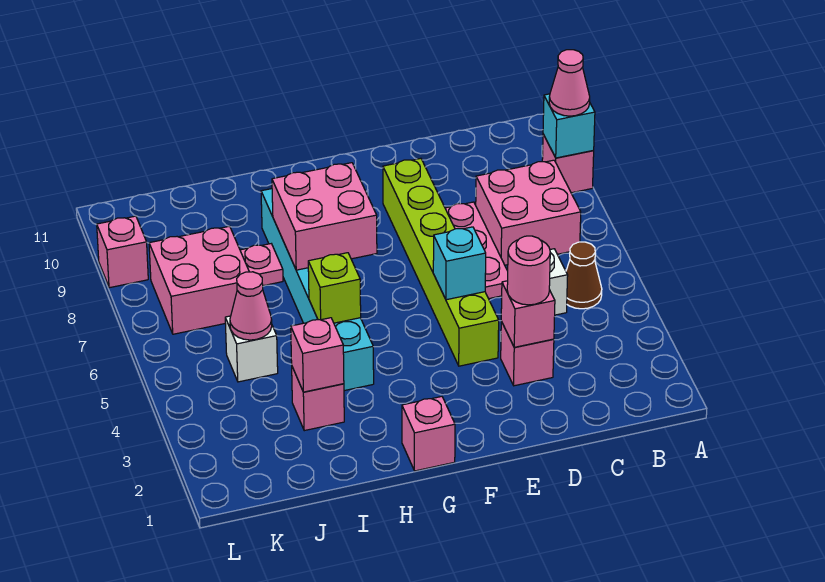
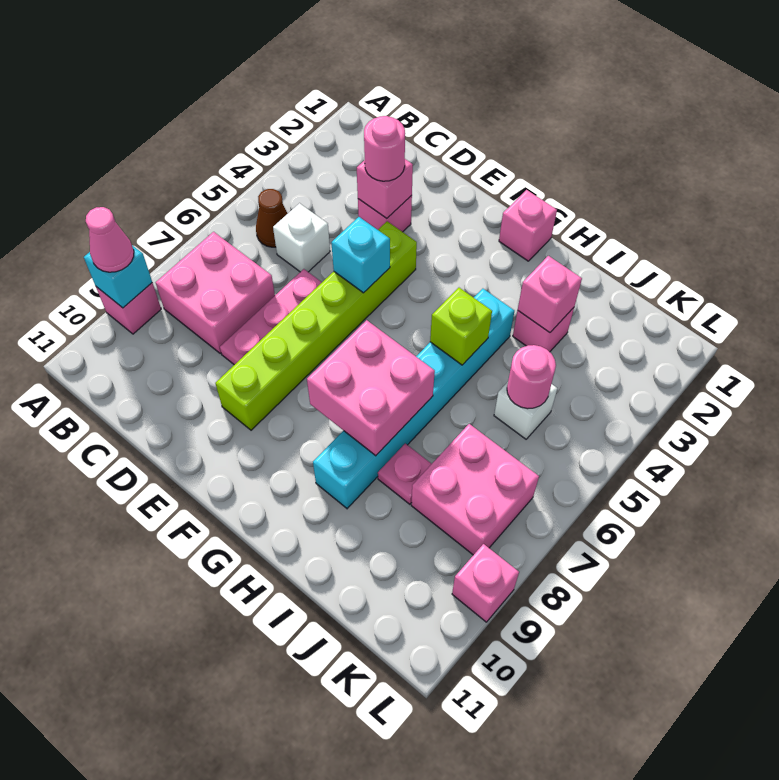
pink cone J5 level 2 -> pink round brick J5 level 2

